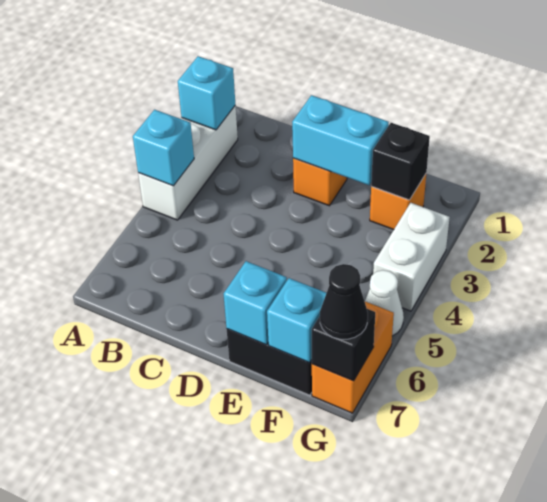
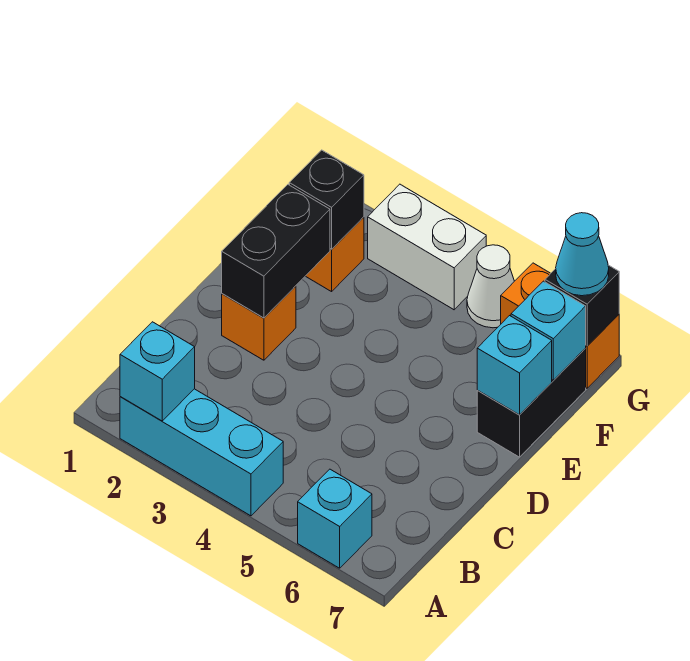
white brick A2:A4 level 1 -> cyan brick A2:A4 level 1
cyan brick A4 level 2 -> cyan brick A6 level 1
cyan brick D2:E2 level 2 -> black brick D2:E2 level 2
black cone G7 level 3 -> cyan cone G7 level 3

